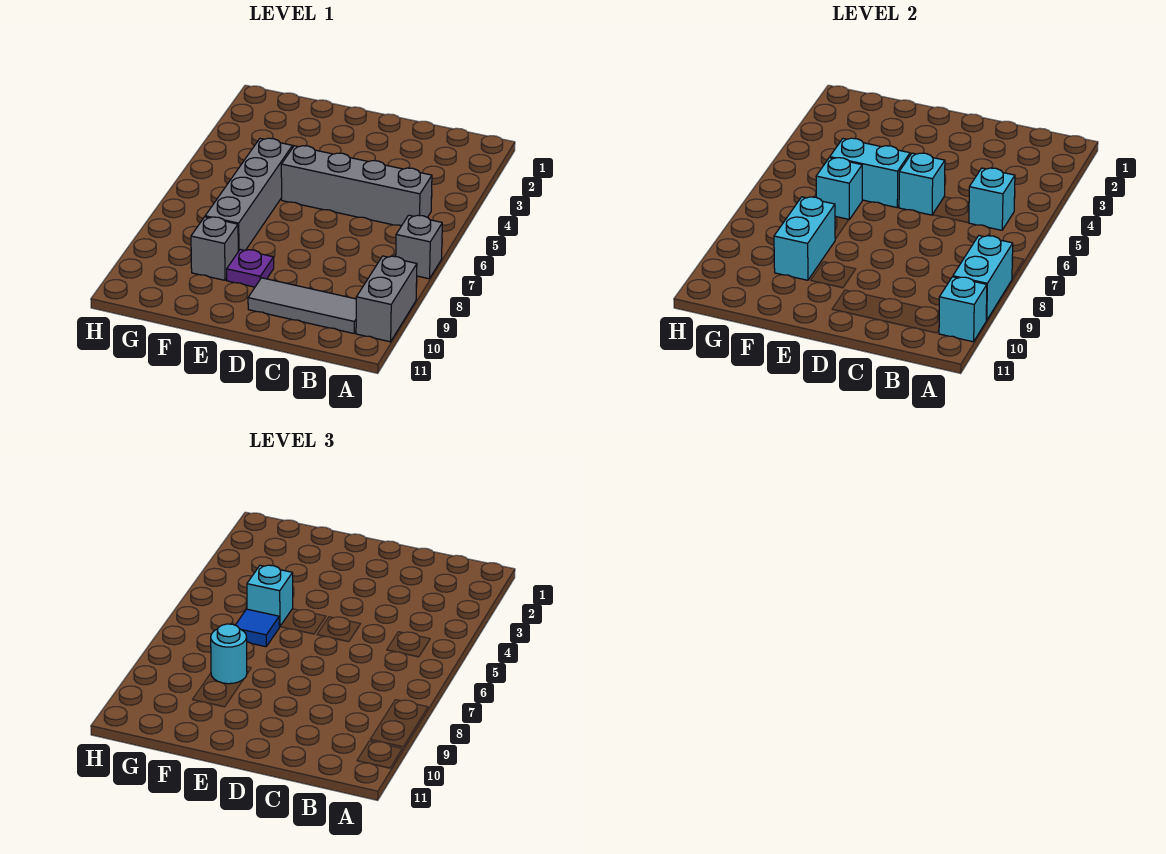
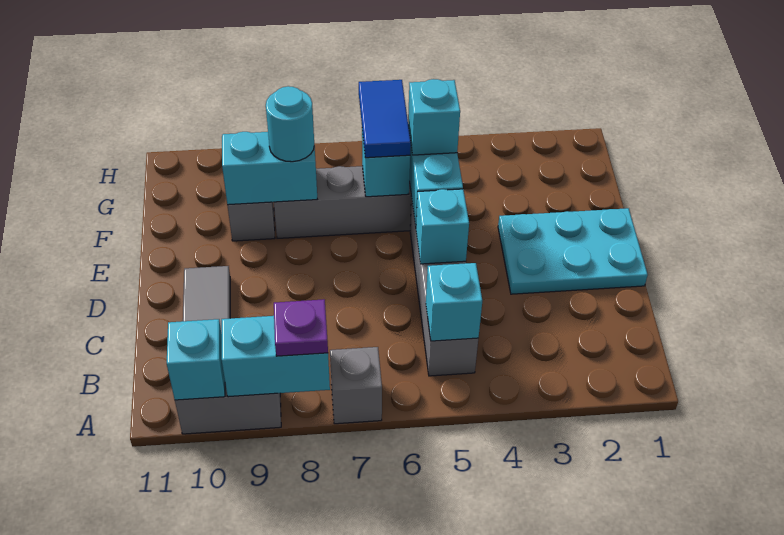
none -> cyan plate D1:E3 level 1
purple plate E9 level 1 -> purple plate A8 level 3
blue tile F6 level 3 -> blue tile F6:G6 level 3

